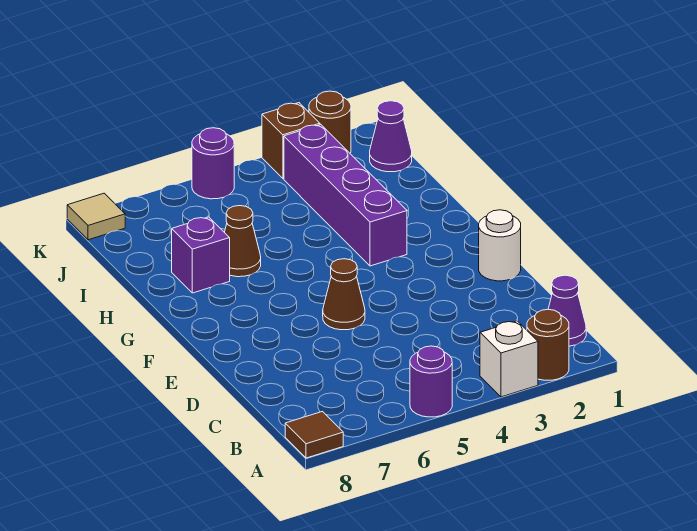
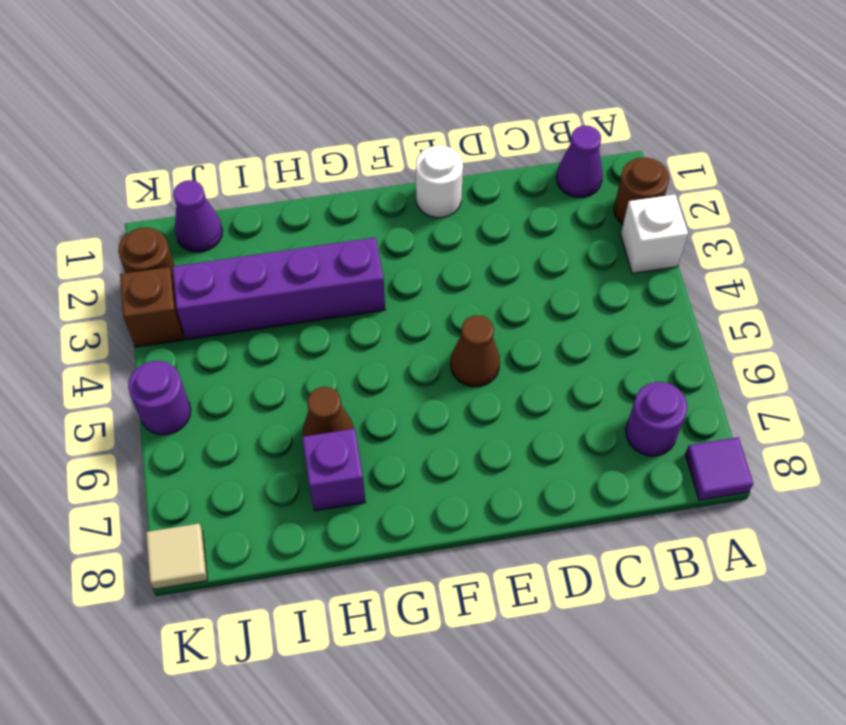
purple round brick A5 level 1 -> purple round brick B7 level 1
brown tile A8 level 1 -> purple tile A8 level 1

